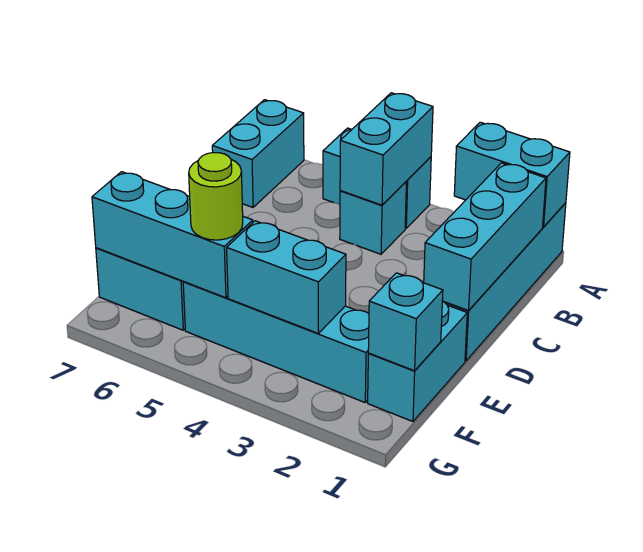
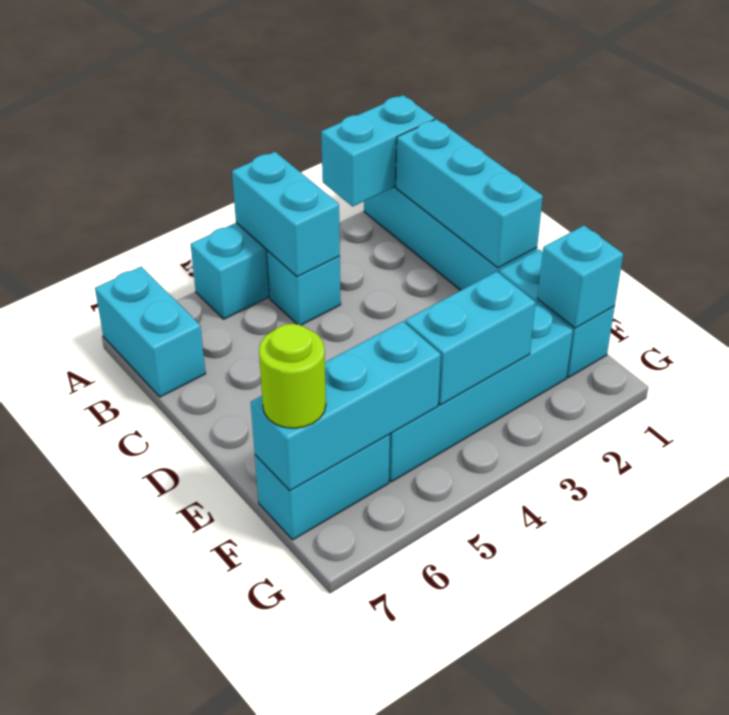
lime round brick F5 level 3 -> lime round brick F7 level 3

